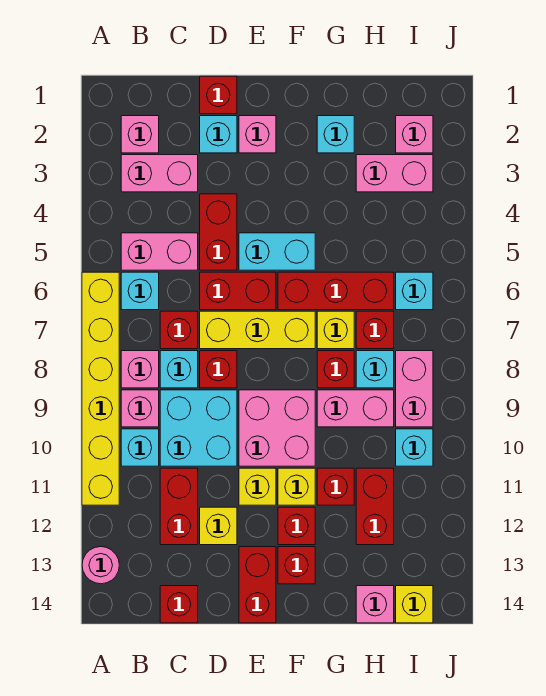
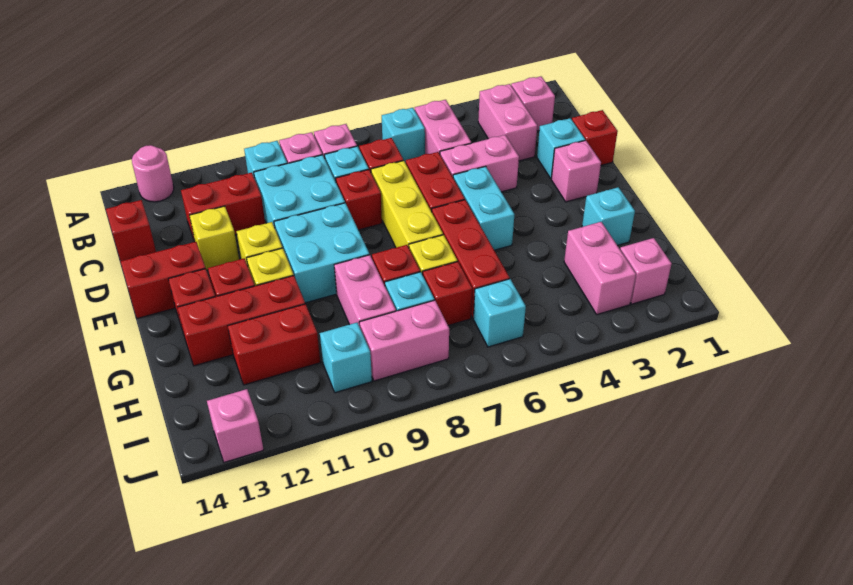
yellow brick A6:A11 level 1 -> none
red brick D4:D5 level 1 -> pink brick D4:D5 level 1
pink brick E9:F10 level 1 -> cyan brick E9:F10 level 1
red brick G11 level 1 -> red brick G11:G13 level 1
pink brick H14 level 1 -> pink brick J13 level 1
yellow brick I14 level 1 -> none

